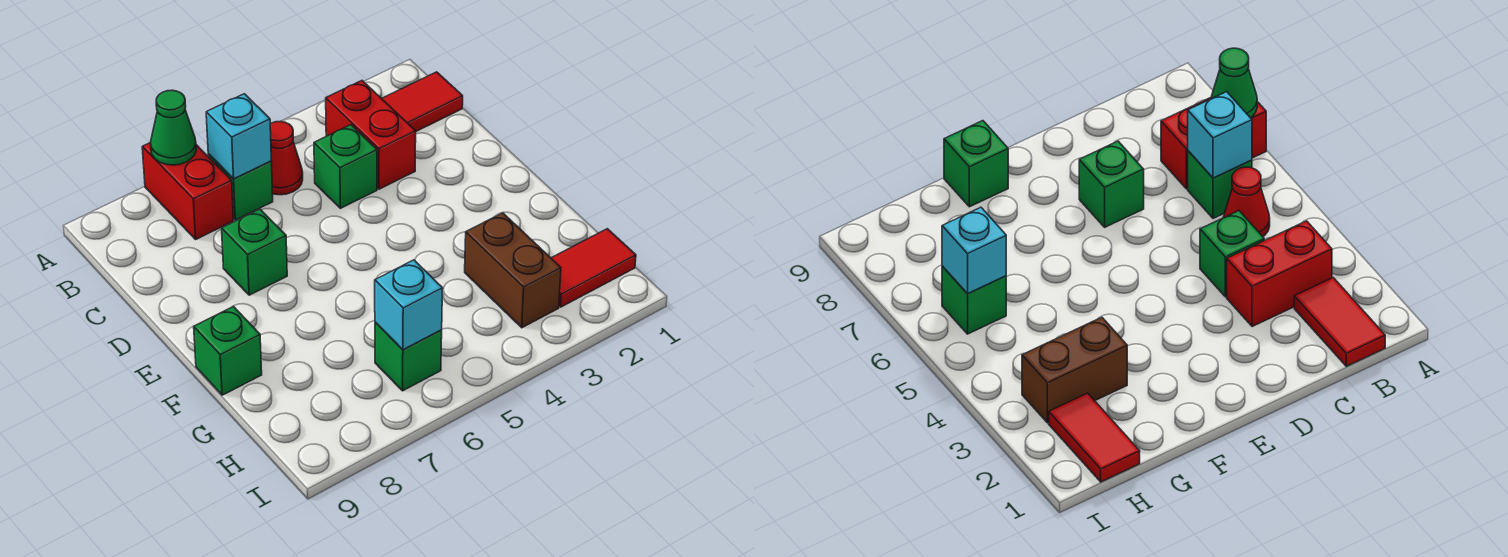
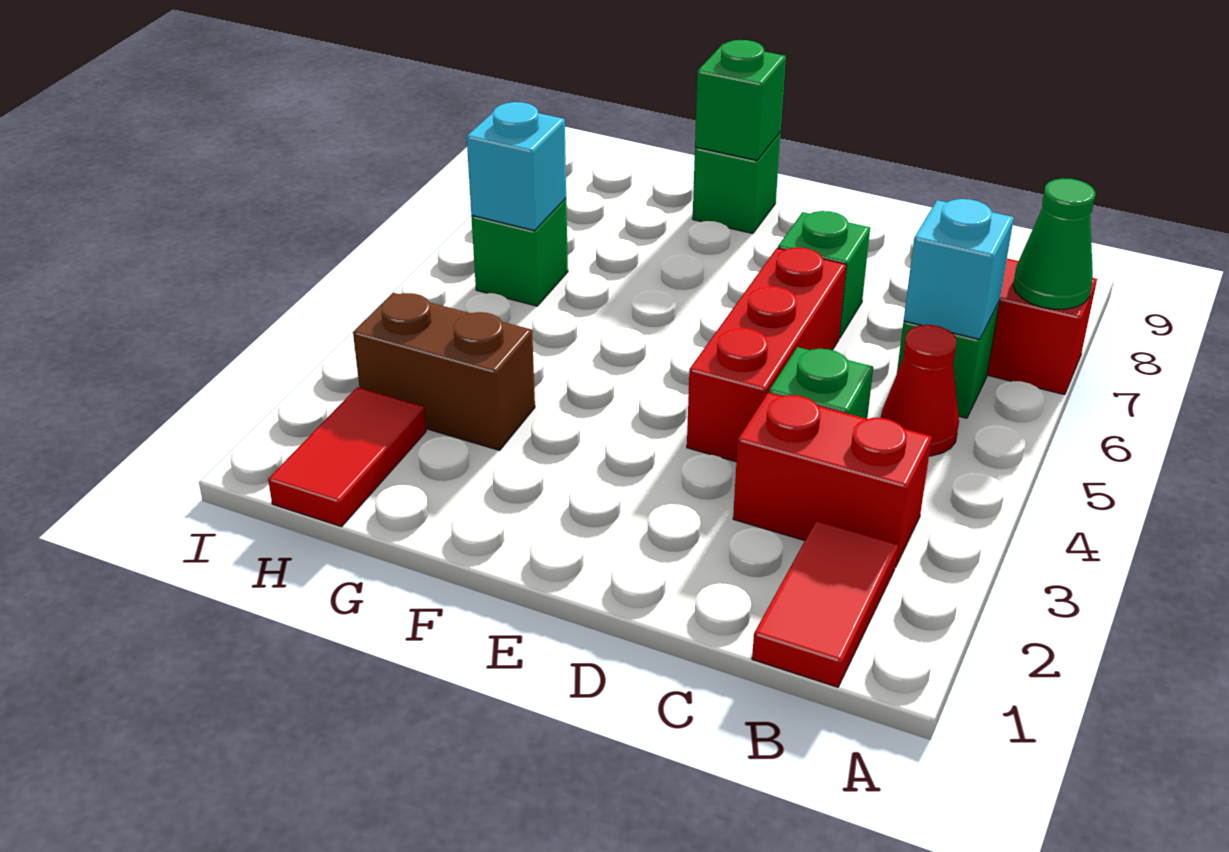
none -> red brick D4:D6 level 1
none -> green brick F9 level 2

